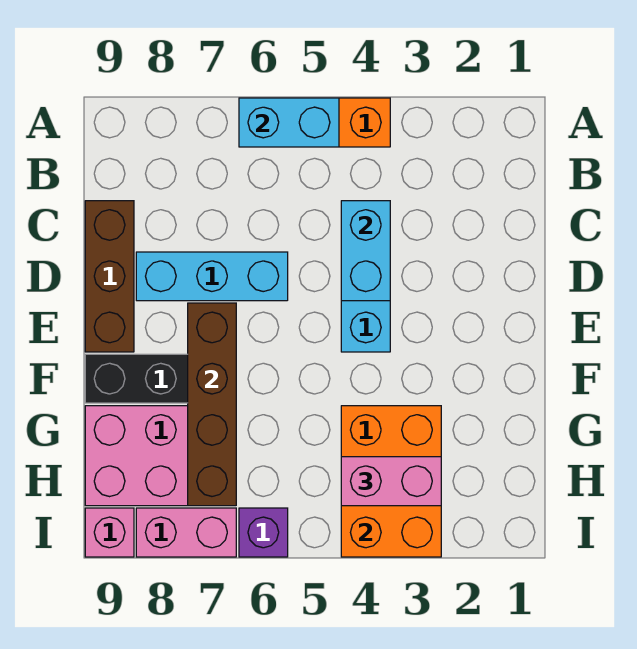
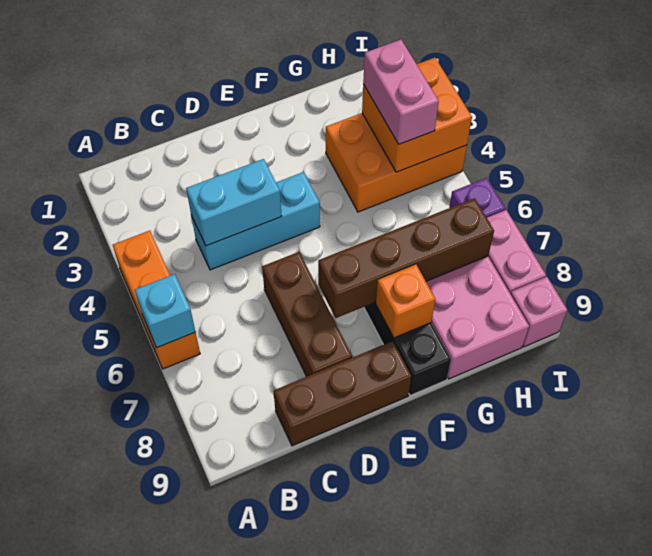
cyan brick A5:A6 level 2 -> cyan brick A6 level 2
cyan brick D6:D8 level 1 -> brown brick D6:D8 level 1
none -> orange brick F8 level 2

